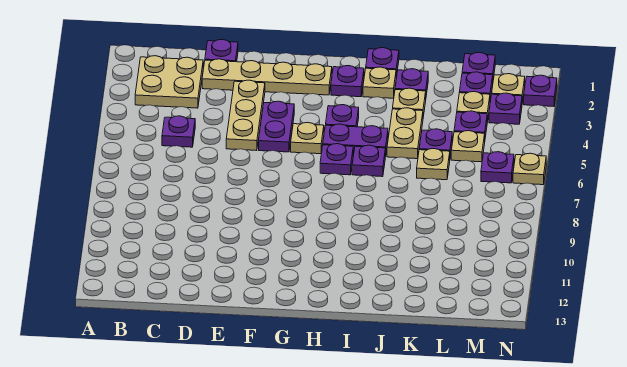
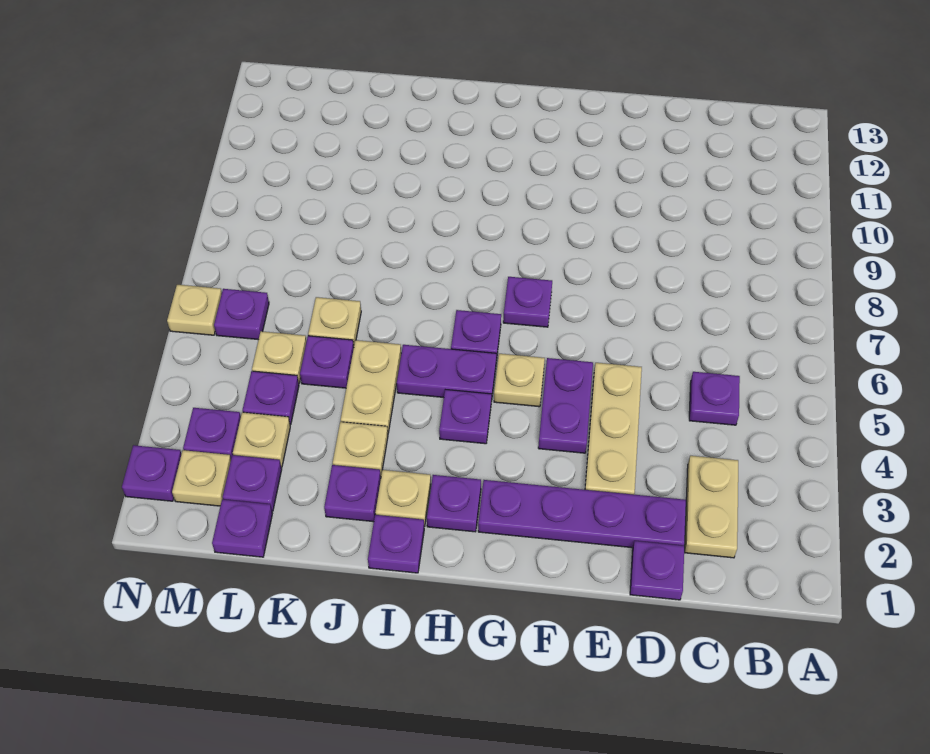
tan plate B2:C3 level 1 -> tan plate C2:C3 level 1
tan plate D2:G2 level 1 -> purple plate D2:G2 level 1
purple plate I6 level 1 -> purple plate G7 level 1

